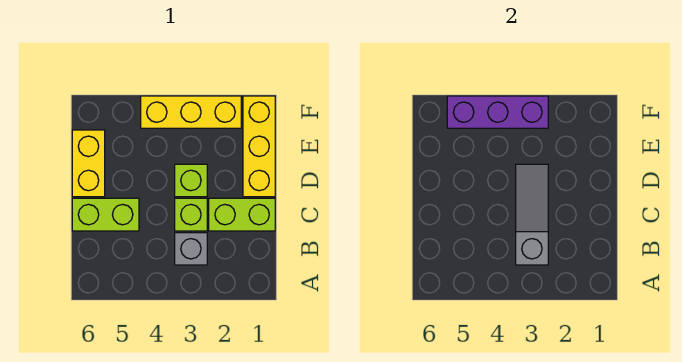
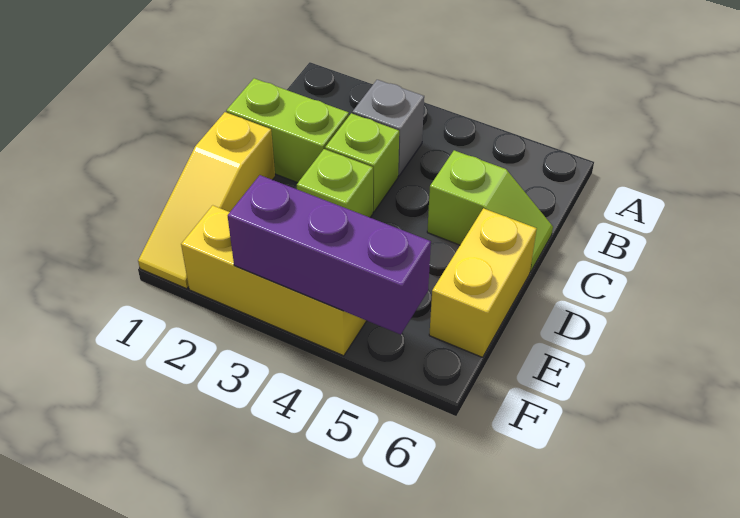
grey slope B3:D3 level 2 top B -> none
lime brick C5:C6 level 1 -> lime slope C5:C6 level 1 top 5
yellow brick D1:F1 level 1 -> yellow slope D1:F1 level 1 top D

